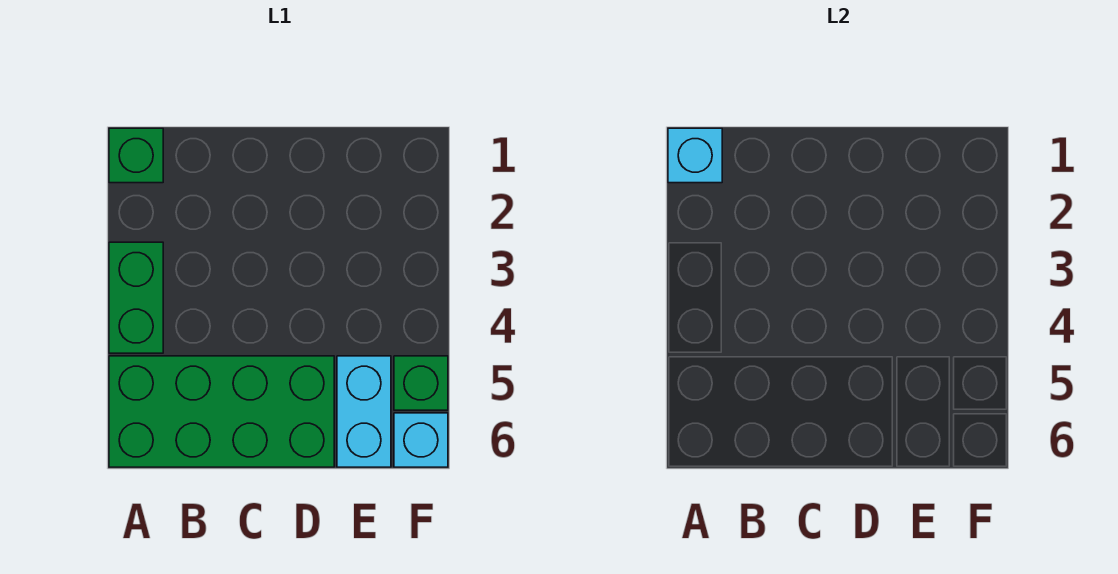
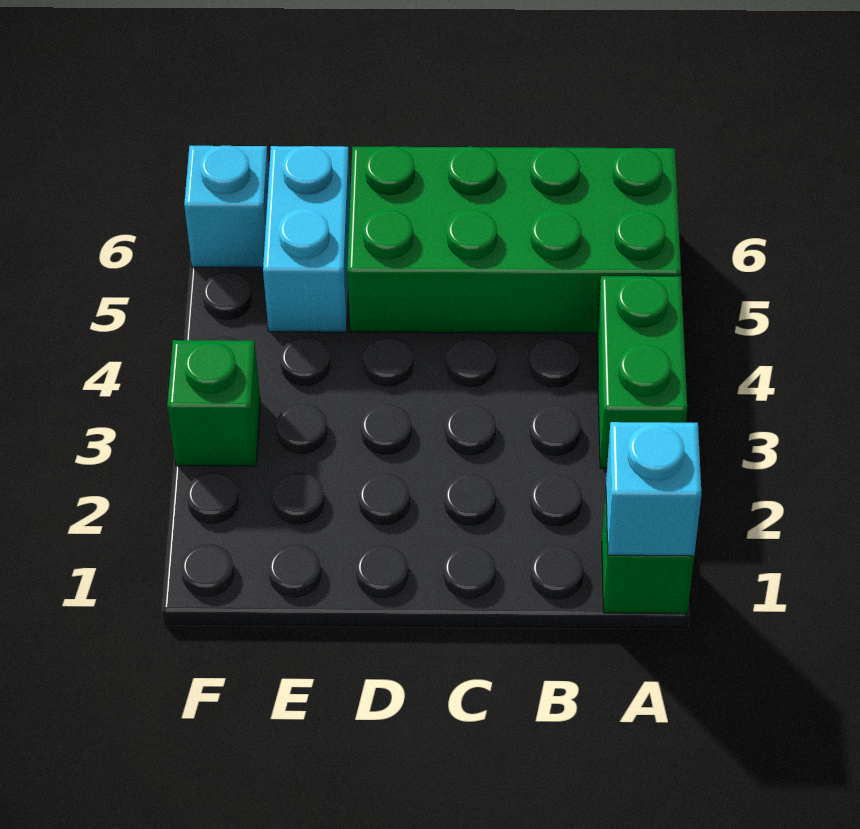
green brick F5 level 1 -> green brick F3 level 1

